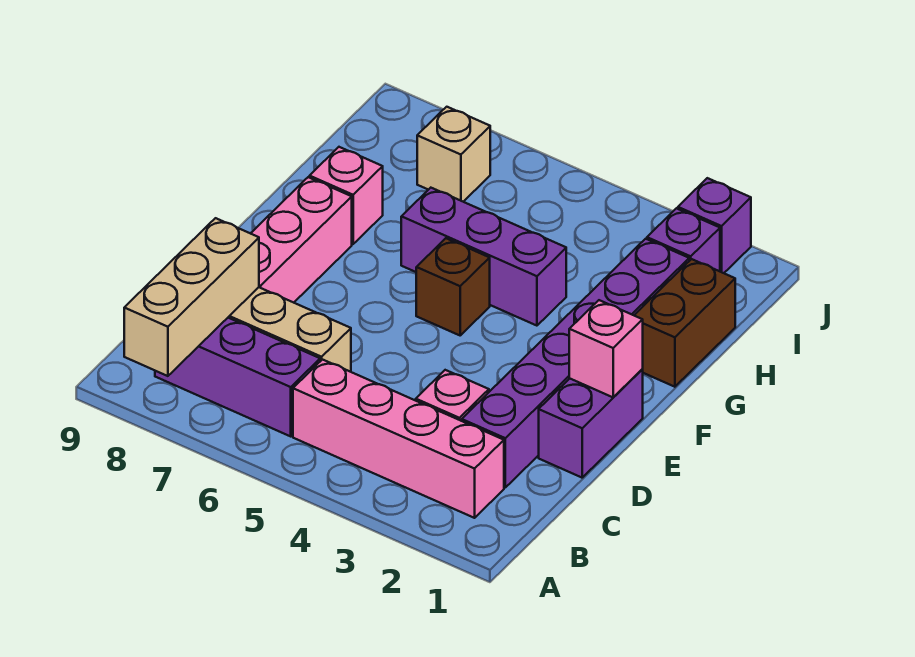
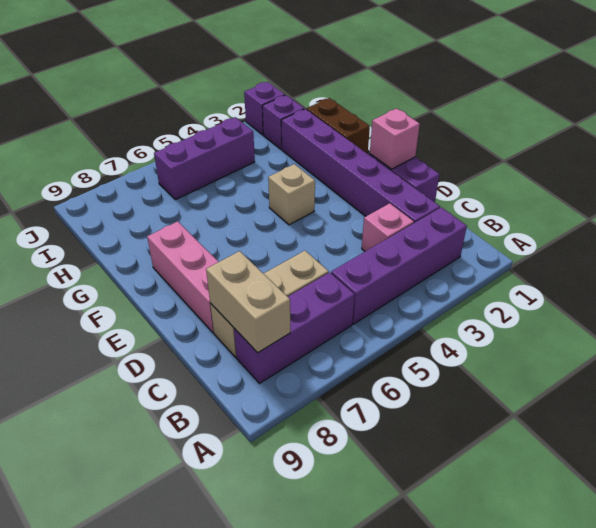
tan brick A8:C8 level 2 -> tan brick B8:C8 level 2
pink brick B2:B5 level 1 -> purple brick B2:B5 level 1
brown brick F5 level 1 -> none
purple brick G4:G6 level 1 -> purple brick I4:I6 level 1
pink brick G8 level 1 -> none
tan brick I7 level 1 -> tan brick F4 level 1

